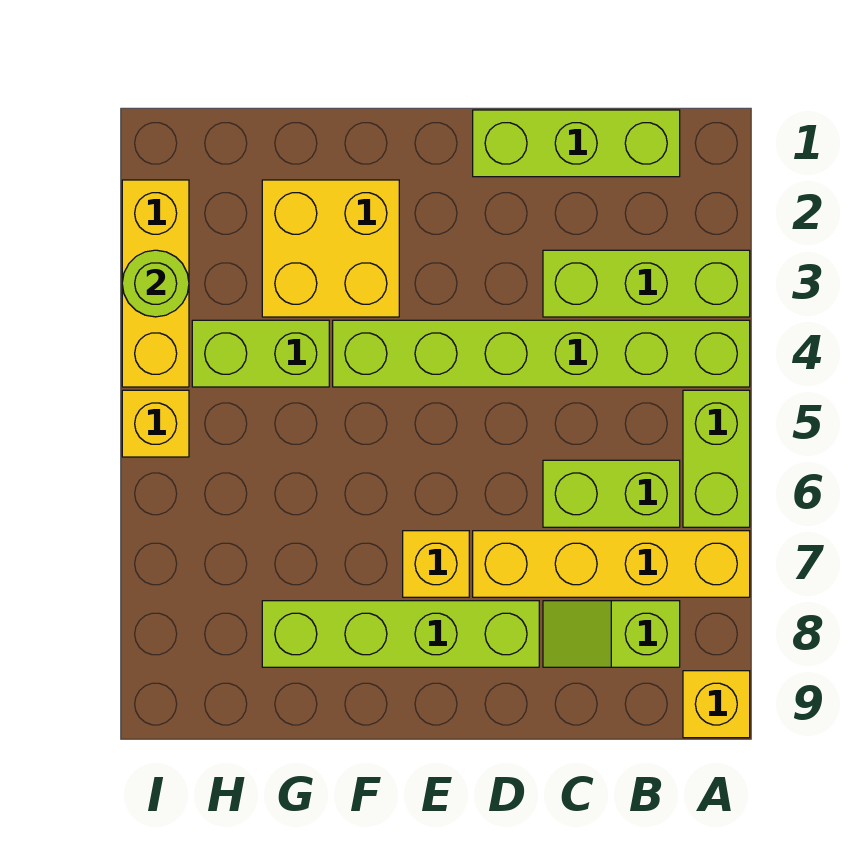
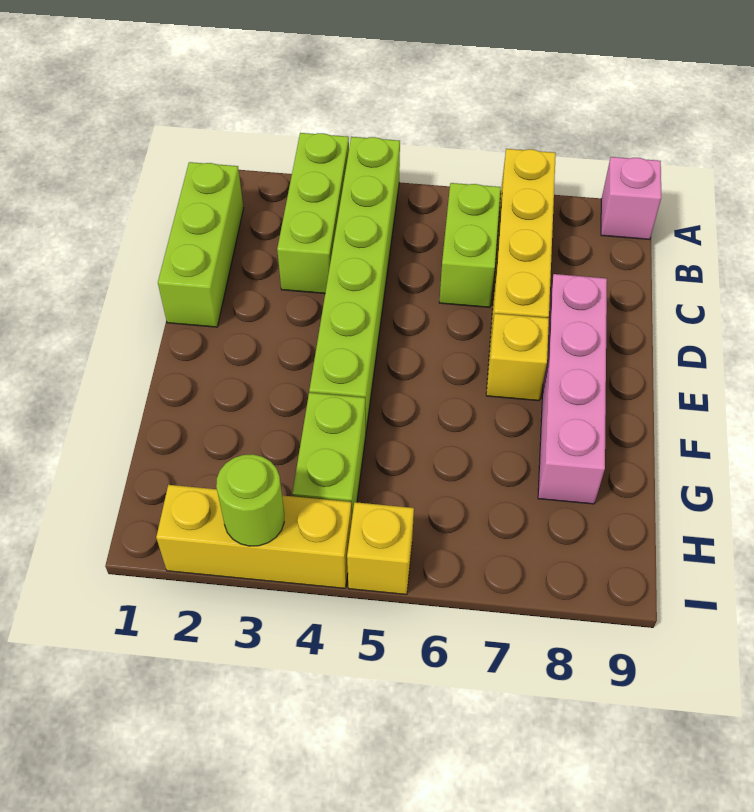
lime brick A5:A6 level 1 -> none
yellow brick A9 level 1 -> pink brick A9 level 1
lime slope B8:C8 level 1 top B -> none
lime brick D8:G8 level 1 -> pink brick D8:G8 level 1
yellow brick F2:G3 level 1 -> none

